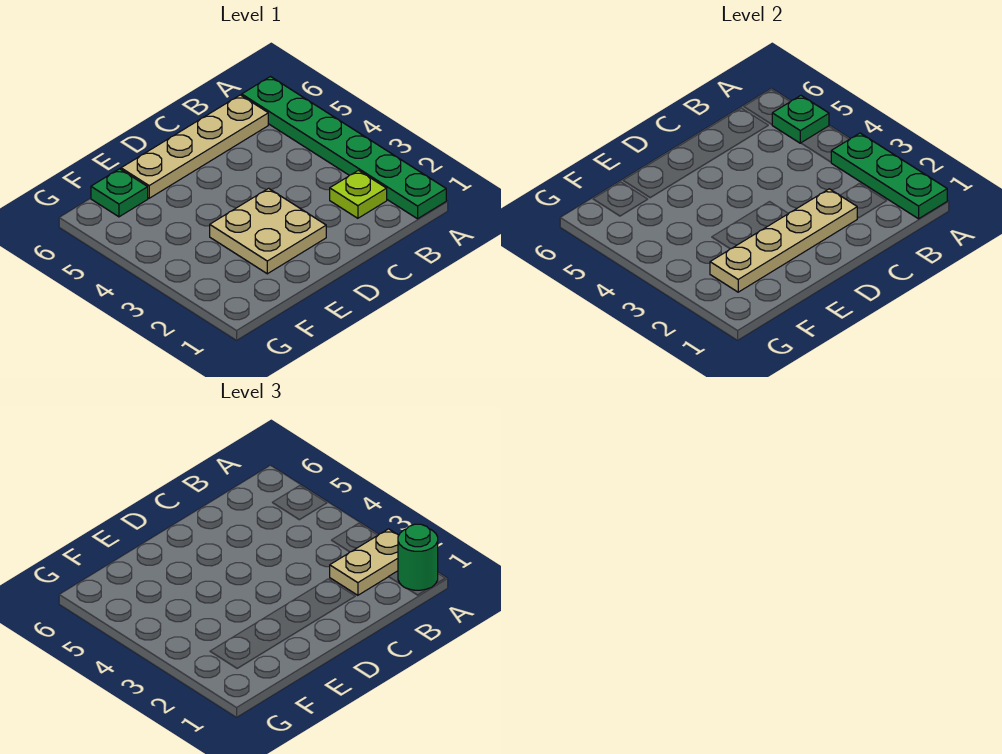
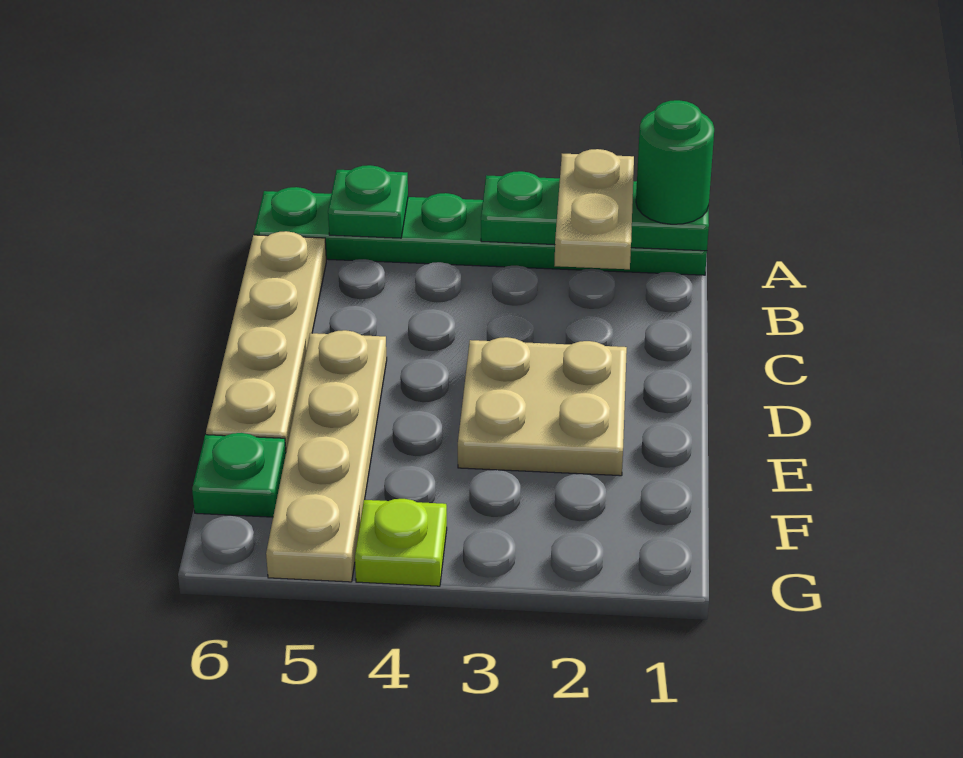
lime plate B2 level 1 -> lime plate G4 level 1
tan plate C2:F2 level 2 -> tan plate D5:G5 level 1

